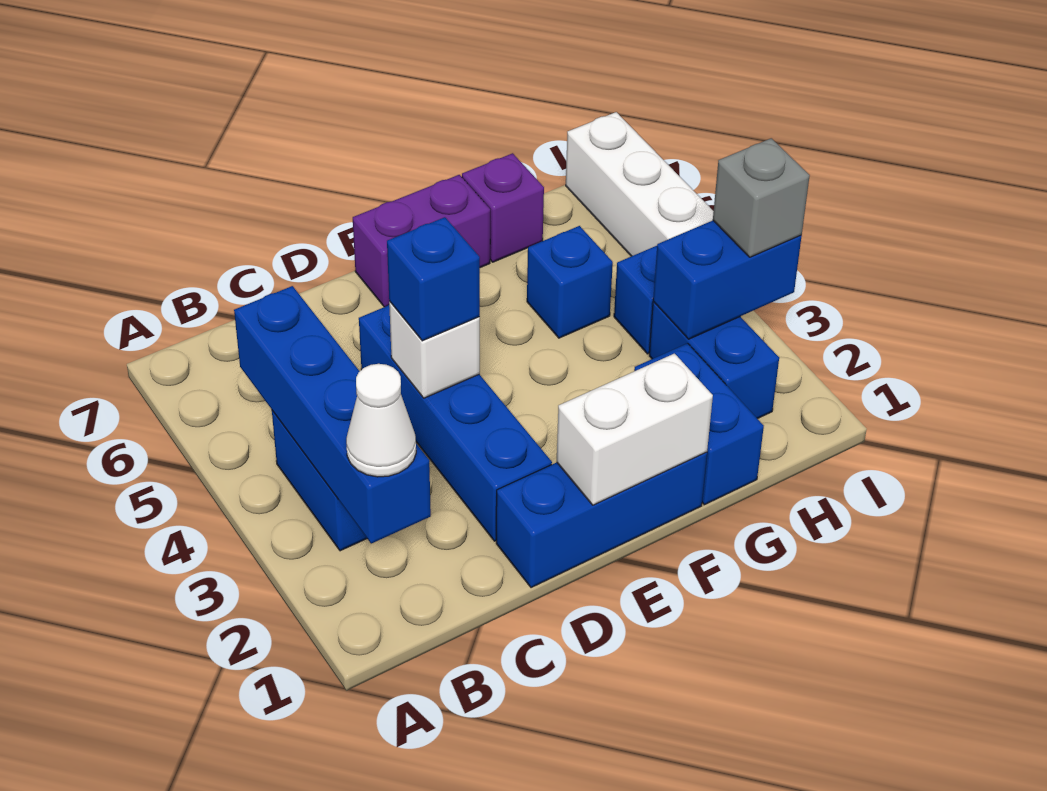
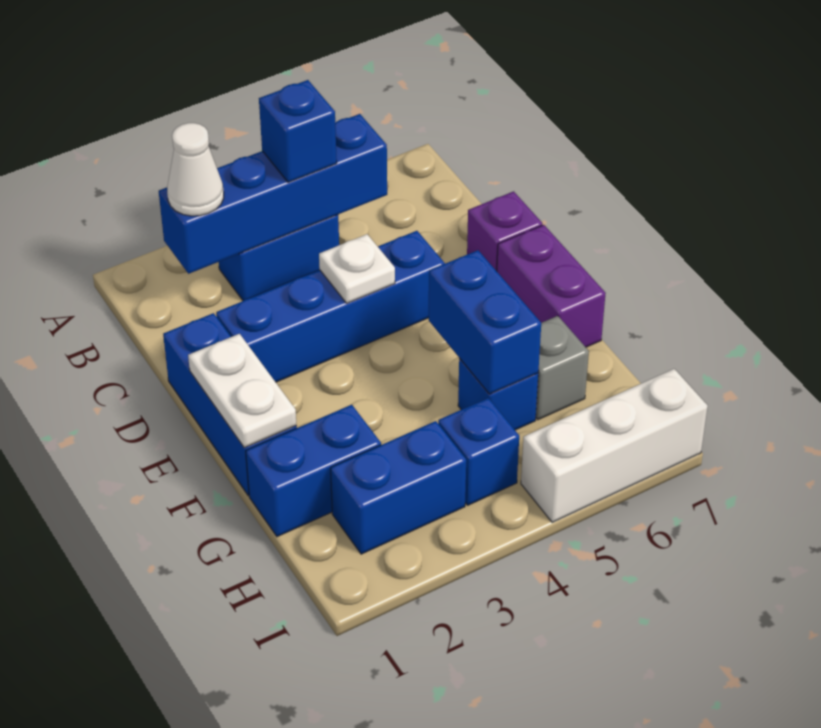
white brick D4 level 2 -> white plate D4 level 2
blue brick D4 level 3 -> blue brick B4 level 3
white brick E1:F1 level 2 -> white plate E1:F1 level 2
purple brick G7 level 1 -> purple brick D7 level 1
blue brick H3:I3 level 2 -> blue brick F5:G5 level 2
grey brick I3 level 3 -> grey brick G6 level 1

